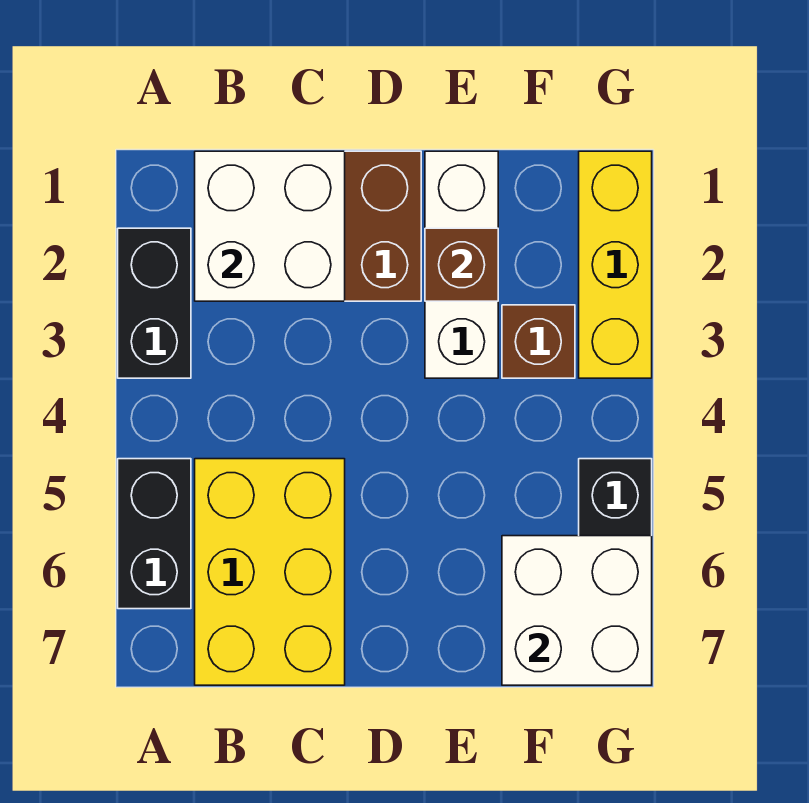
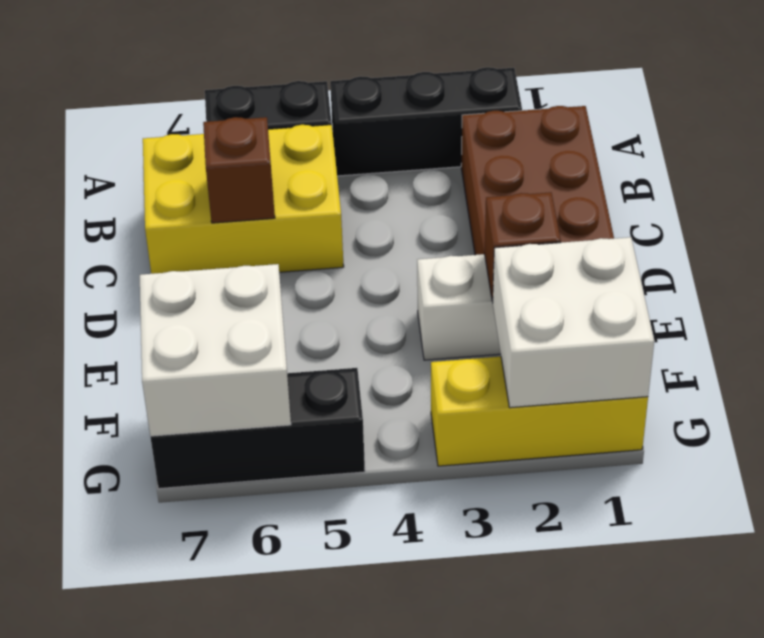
black brick A2:A3 level 1 -> black brick A2:A4 level 1
white brick B1:C2 level 2 -> white brick F1:G2 level 2
brown brick F3 level 1 -> brown brick C6 level 2

